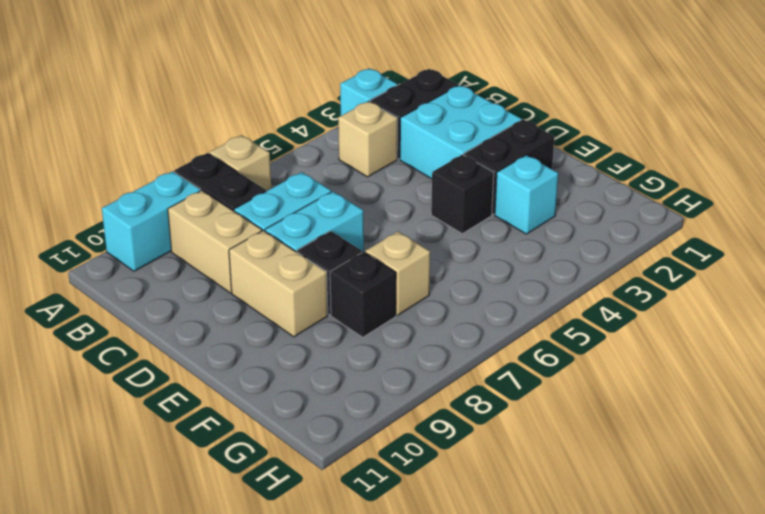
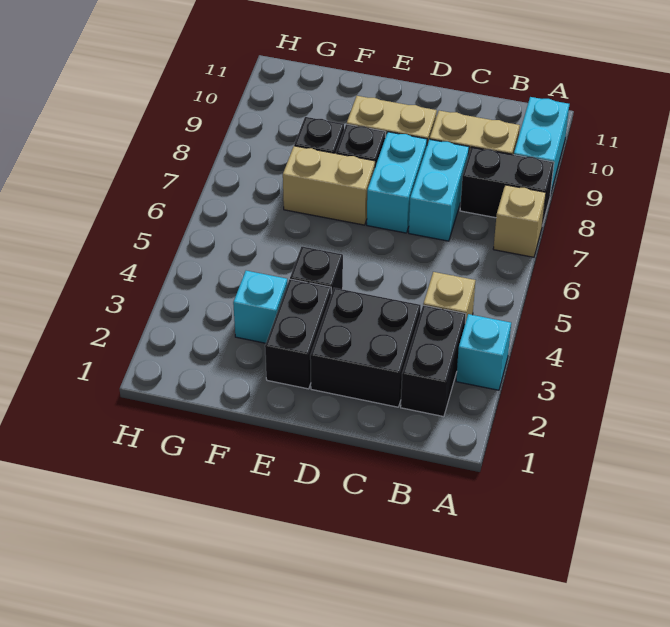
cyan brick C2:D3 level 1 -> black brick C2:D3 level 1
tan brick F7 level 1 -> tan brick E7:F7 level 1

